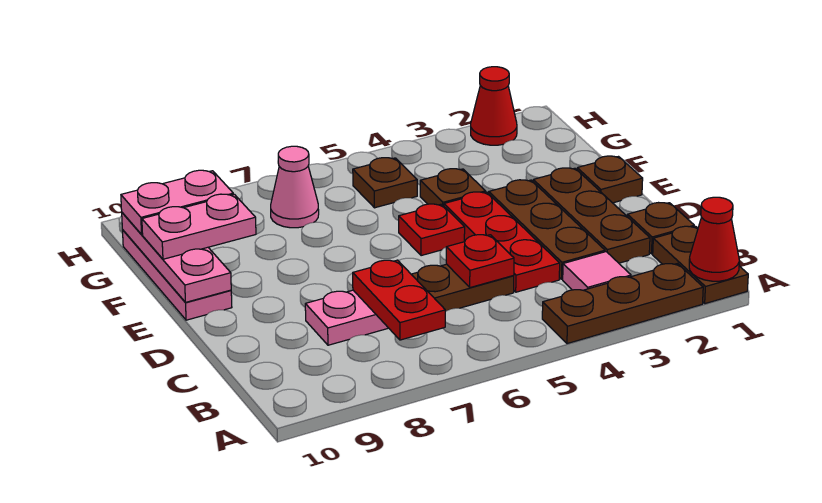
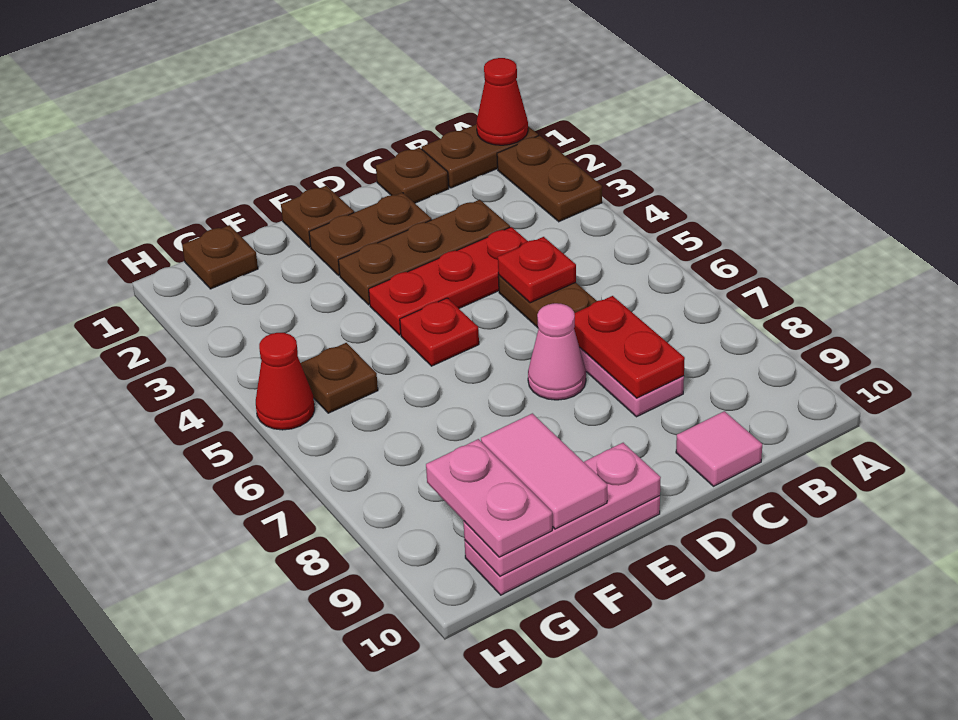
brown plate A2:A4 level 1 -> brown plate A2:A3 level 1
pink tile B3 level 1 -> pink tile C10 level 1
red plate B7:C7 level 2 -> red plate C7:C8 level 2
brown plate C2:E2 level 1 -> brown plate D2:E2 level 1
brown plate F4 level 1 -> brown plate G1 level 1
pink plate F9:F10 level 3 -> pink tile F9:F10 level 3
pink cone G7 level 1 -> pink cone D7 level 1
red cone H2 level 1 -> red cone H5 level 1

